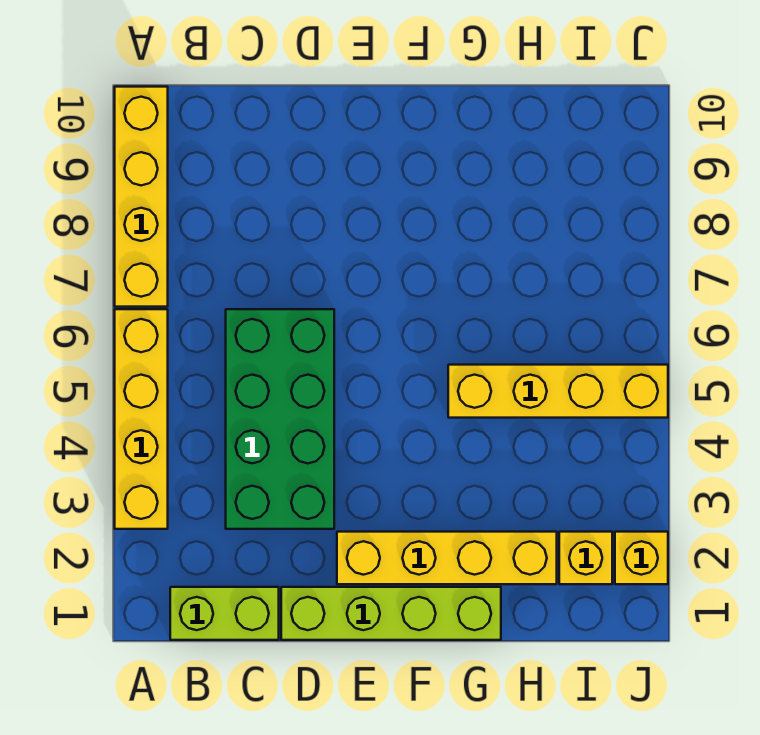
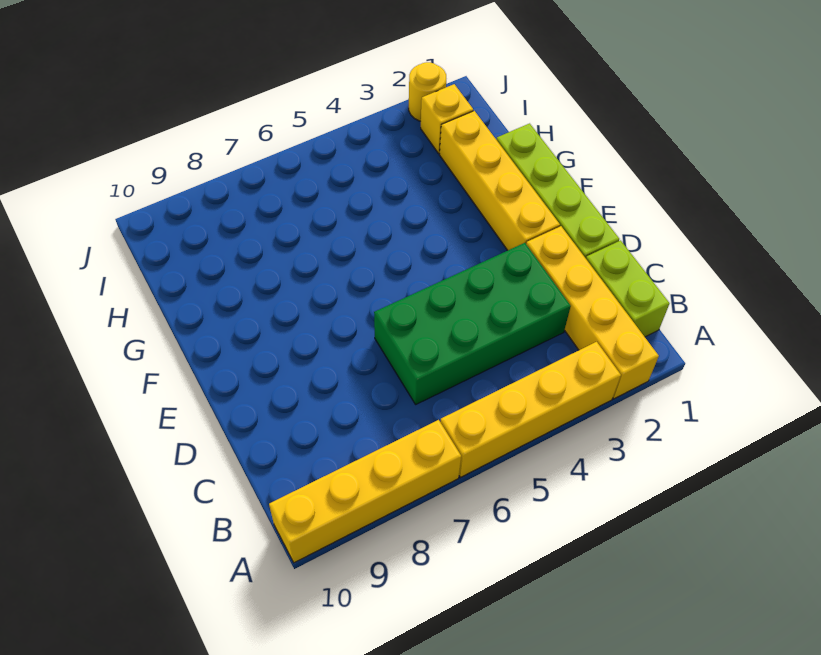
yellow brick G5:J5 level 1 -> yellow brick A2:D2 level 1
yellow brick J2 level 1 -> yellow round brick J2 level 1

